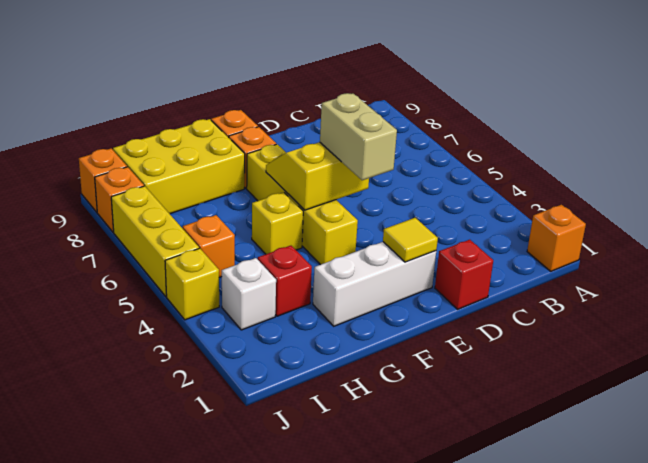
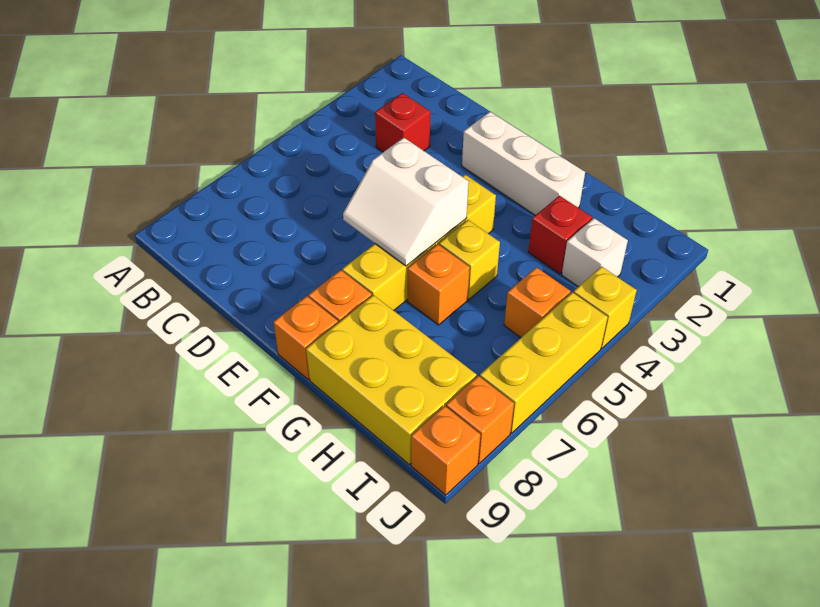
orange brick A1 level 1 -> orange brick G6 level 1
red brick D1 level 1 -> red brick C3 level 1
yellow tile E2 level 2 -> none
tan brick E4:E5 level 3 -> none
yellow slope E5:F6 level 2 top 5 -> white slope E5:F6 level 2 top 5

